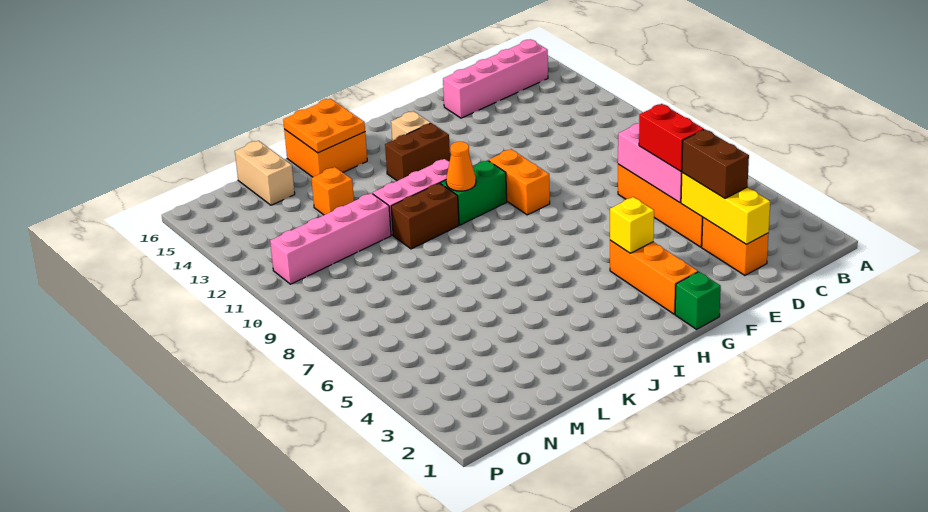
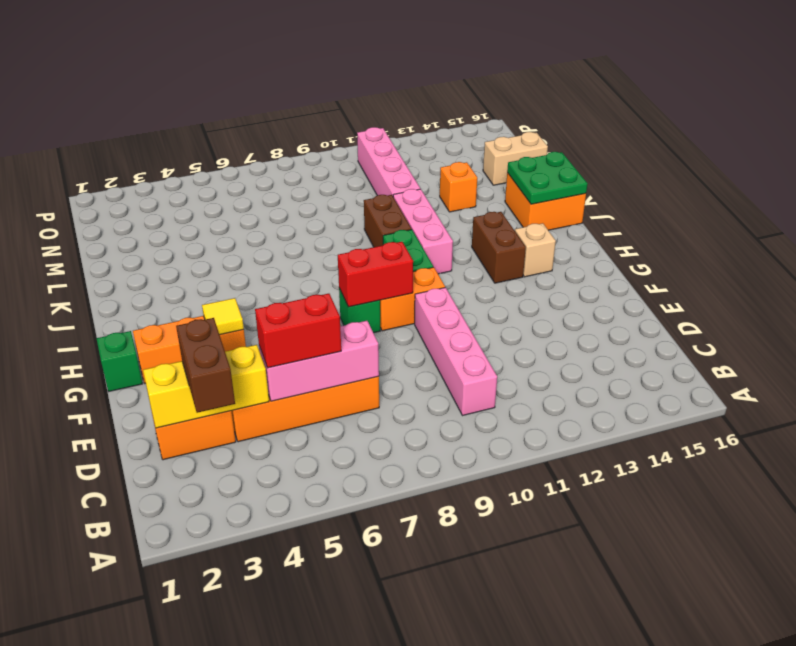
pink brick B15:E15 level 1 -> pink brick C10:F10 level 1
brown brick D3:D4 level 3 -> brown brick C3:D3 level 3
yellow brick G4 level 2 -> yellow tile G4 level 2
none -> green brick G8 level 1
none -> red brick G8:G9 level 2
orange cone I10 level 2 -> none
orange plate J15:K16 level 2 -> green plate J15:K16 level 2

